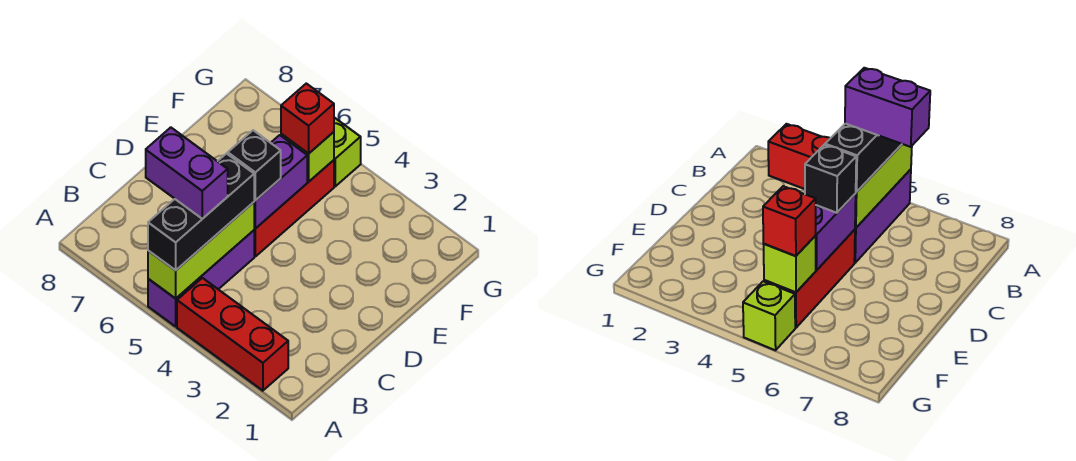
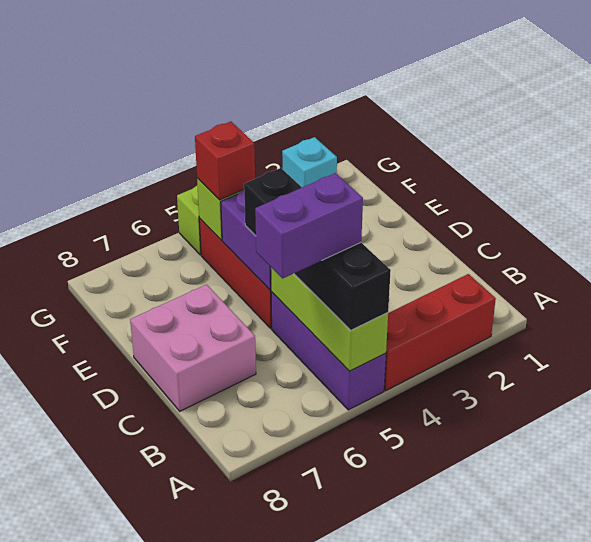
none -> pink brick C7:D8 level 1
none -> cyan brick G2 level 1

